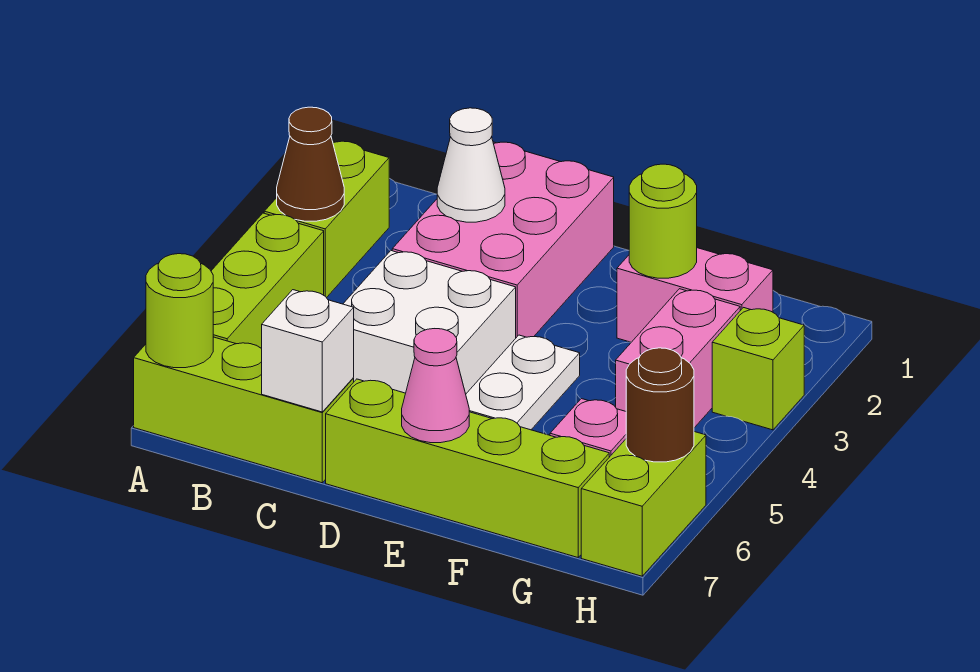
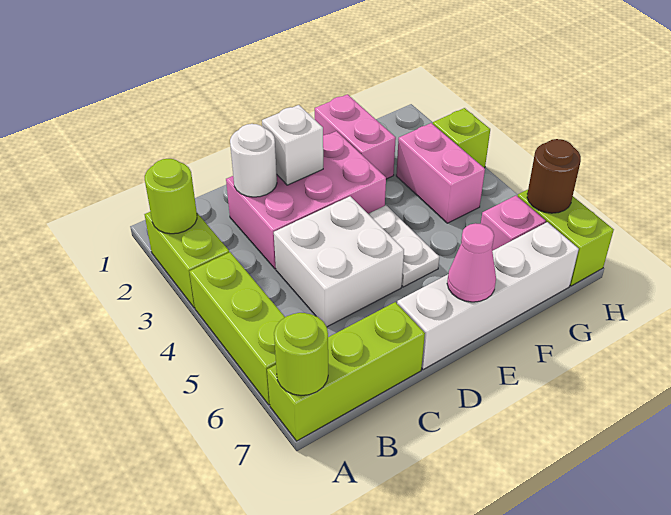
brown cone A3 level 2 -> none
pink brick C1:D3 level 1 -> pink brick C2:E3 level 1
white cone C2 level 2 -> white round brick C2 level 2
white brick C7 level 2 -> white brick D2 level 2
lime brick D7:G7 level 1 -> white brick D7:G7 level 1
pink brick F2:G2 level 1 -> pink brick F1:F2 level 1
lime round brick F2 level 2 -> lime round brick A2 level 2

